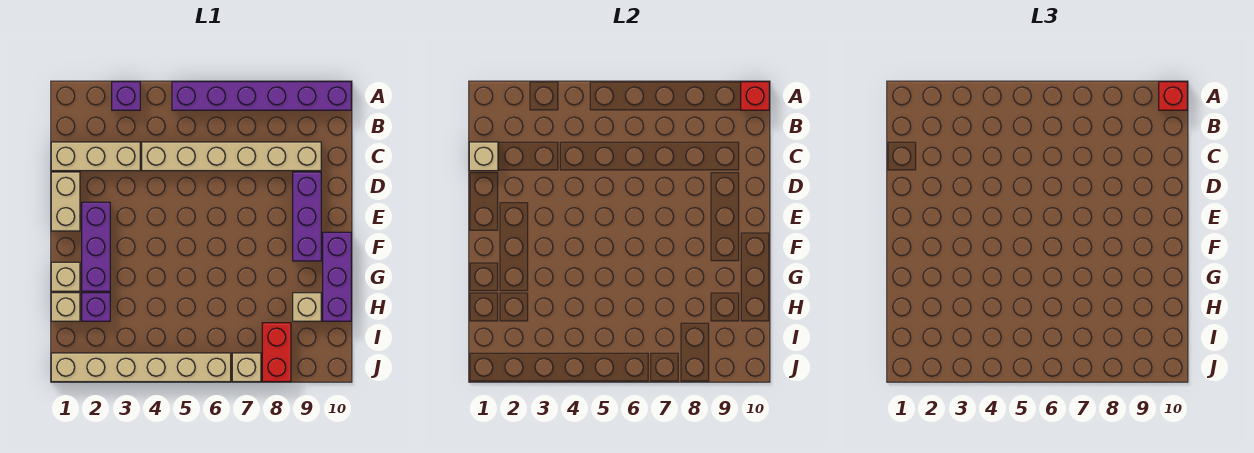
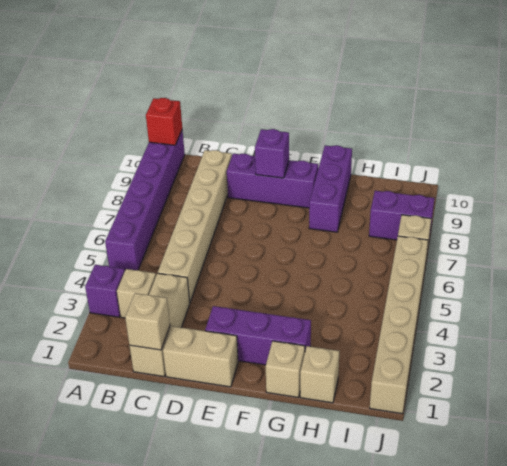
red brick A10 level 3 -> none
purple brick F10:H10 level 1 -> purple brick G8:G10 level 1
purple brick H2 level 1 -> purple brick E9 level 2
tan brick H9 level 1 -> tan brick B3 level 1
red brick I8:J8 level 1 -> purple brick I8:J8 level 1

